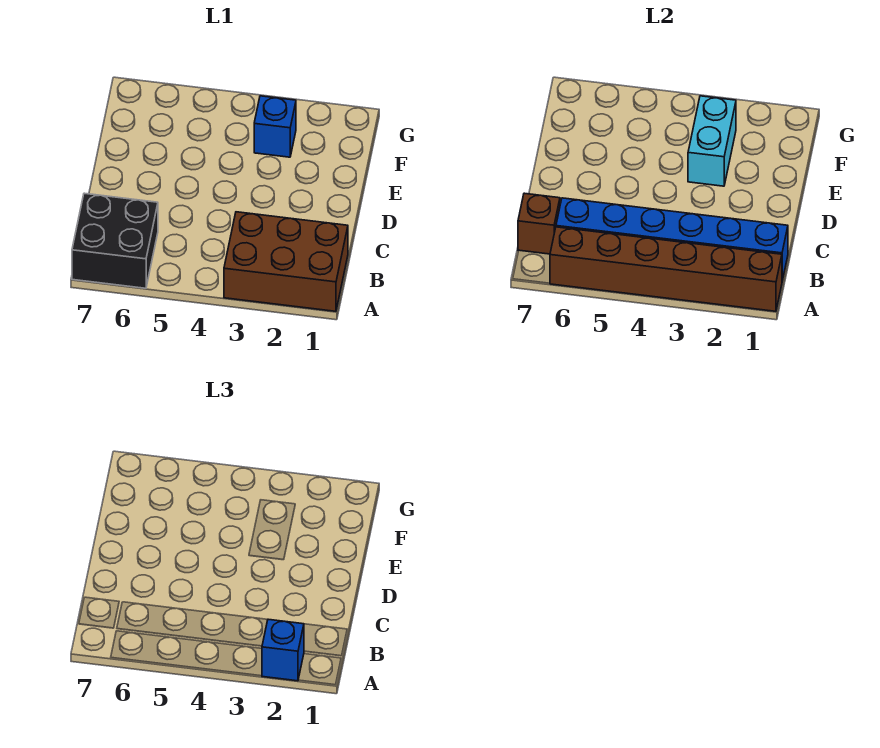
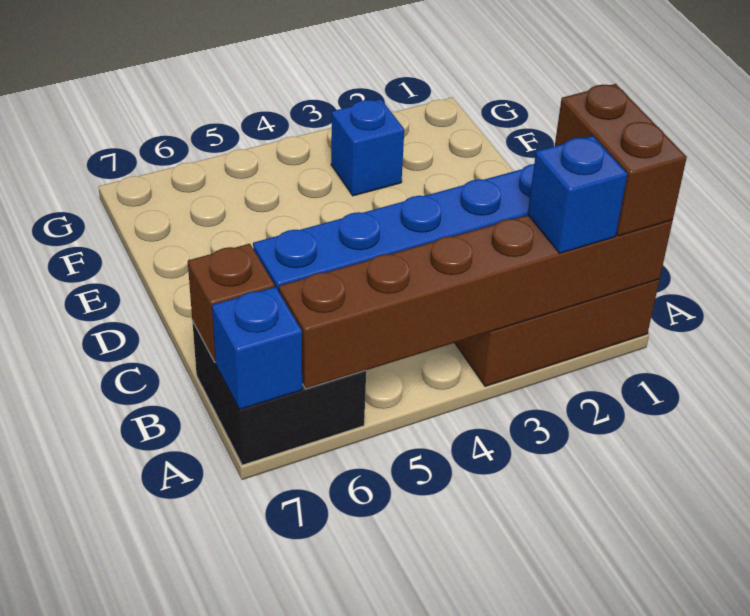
none -> brown brick A1:B1 level 3
none -> blue brick A7 level 2
cyan brick E3:F3 level 2 -> none

